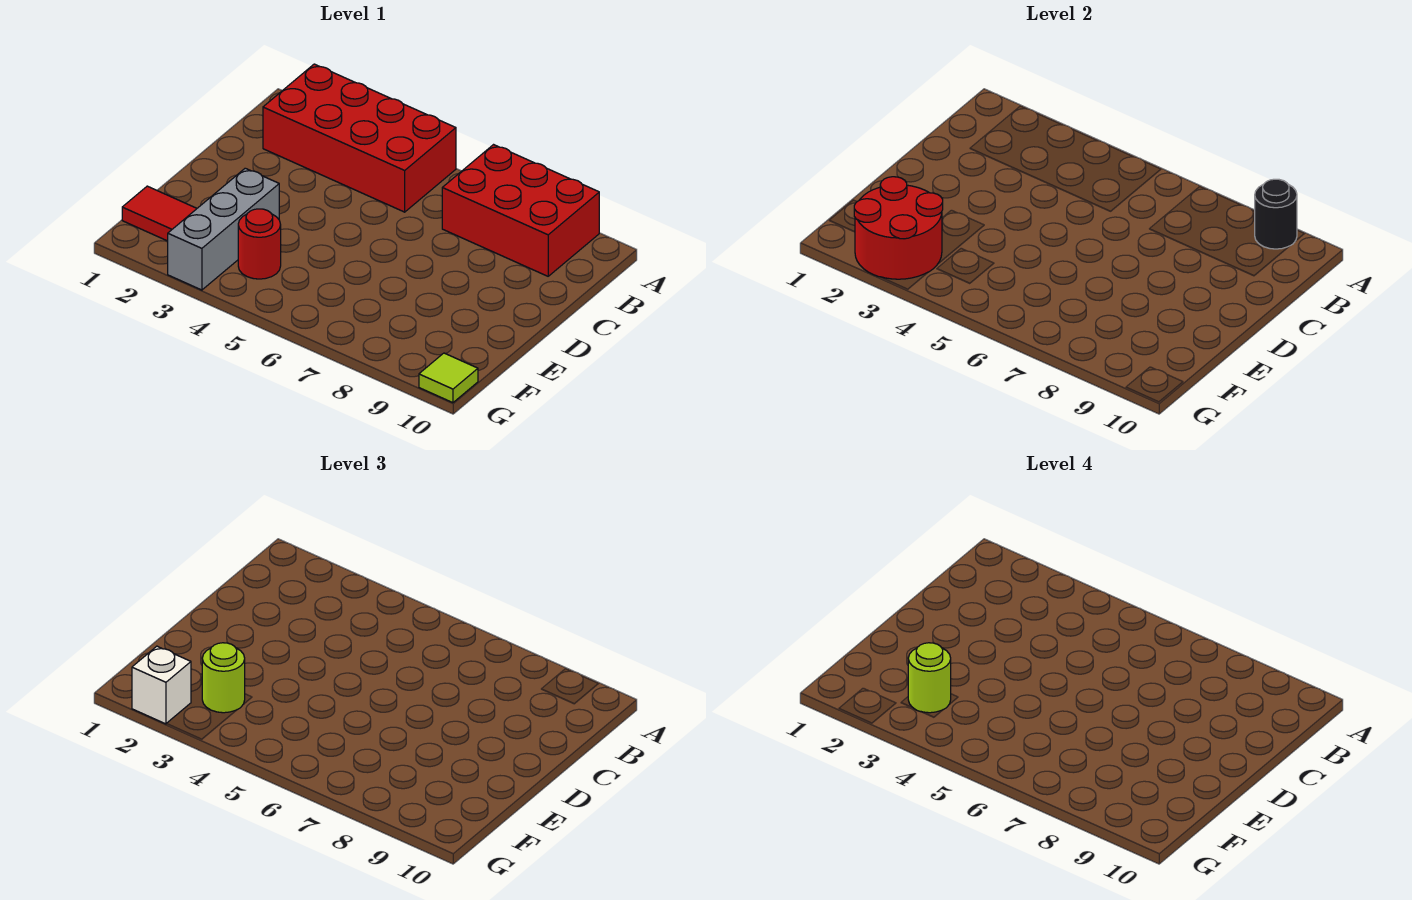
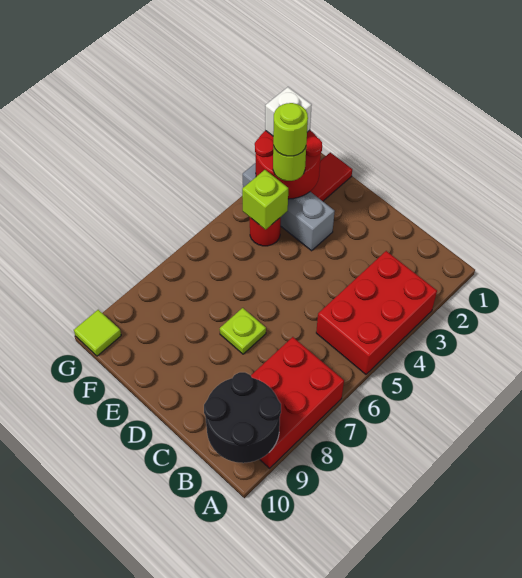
red brick A2:B5 level 1 -> red brick A3:B5 level 1
black round brick A9 level 2 -> black round brick A9:B10 level 2
none -> lime plate D7 level 1
none -> lime brick F4 level 2

